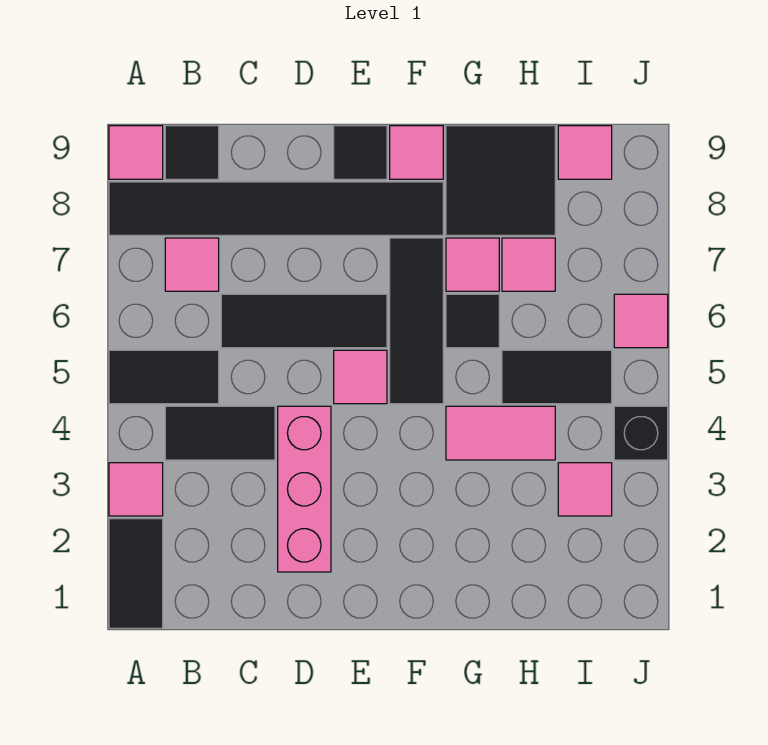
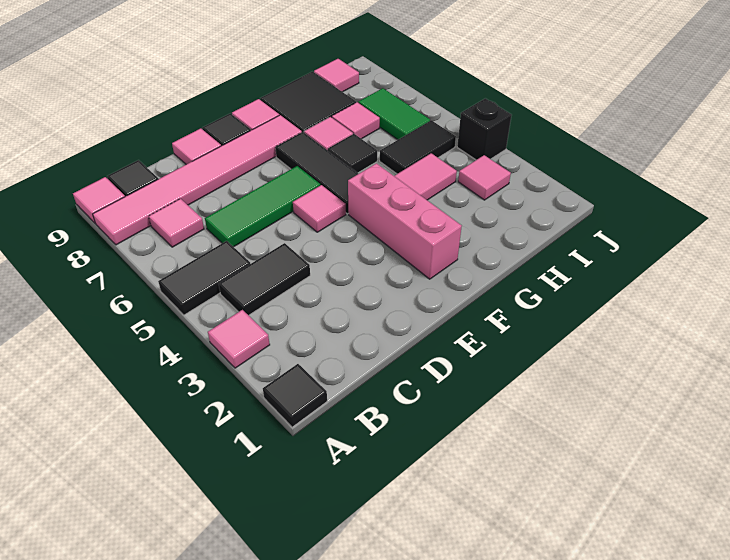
black tile A1:A2 level 1 -> black tile A1 level 1
black tile A8:F8 level 1 -> pink tile A8:F8 level 1
black tile C6:E6 level 1 -> green tile C6:E6 level 1
pink brick D2:D4 level 1 -> pink brick F2:F4 level 1
none -> green tile I6:I7 level 1
pink tile J6 level 1 -> pink tile D9 level 1

